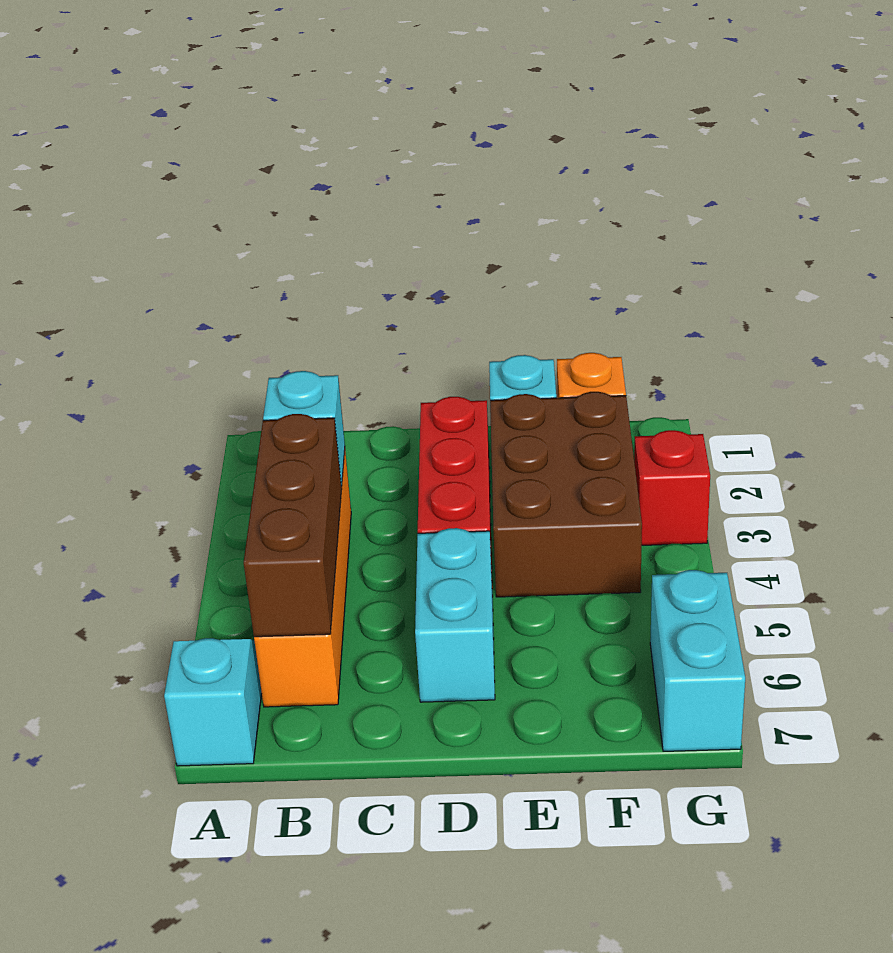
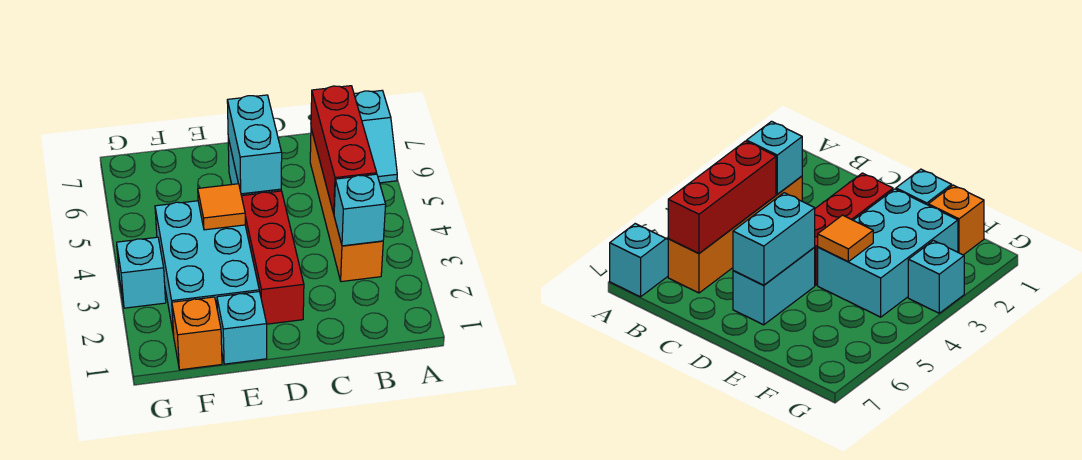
brown brick B4:B6 level 2 -> red brick B4:B6 level 2
brown brick E2:F4 level 1 -> cyan brick E2:F4 level 1
none -> orange tile E4 level 2
red brick G3 level 1 -> cyan brick G3 level 1
cyan brick G6:G7 level 1 -> cyan brick D5:D6 level 2

